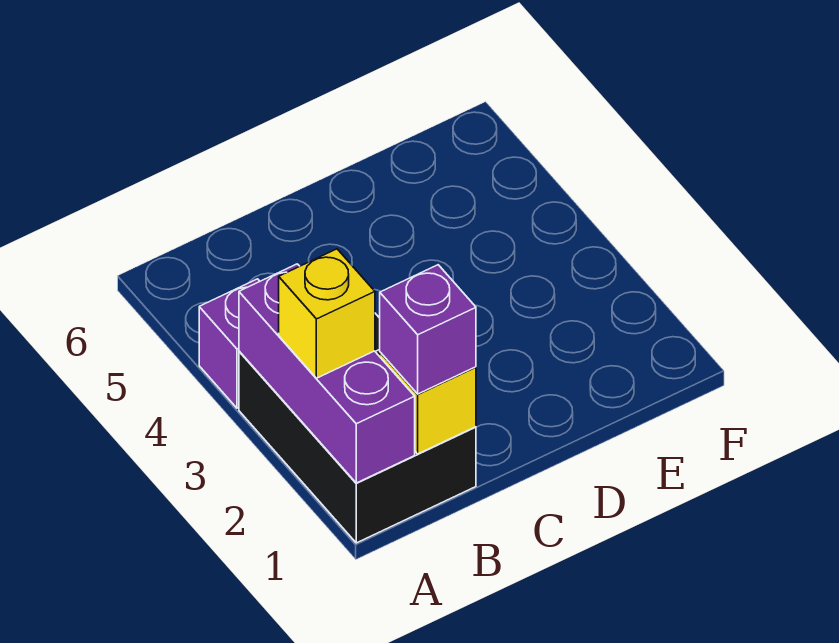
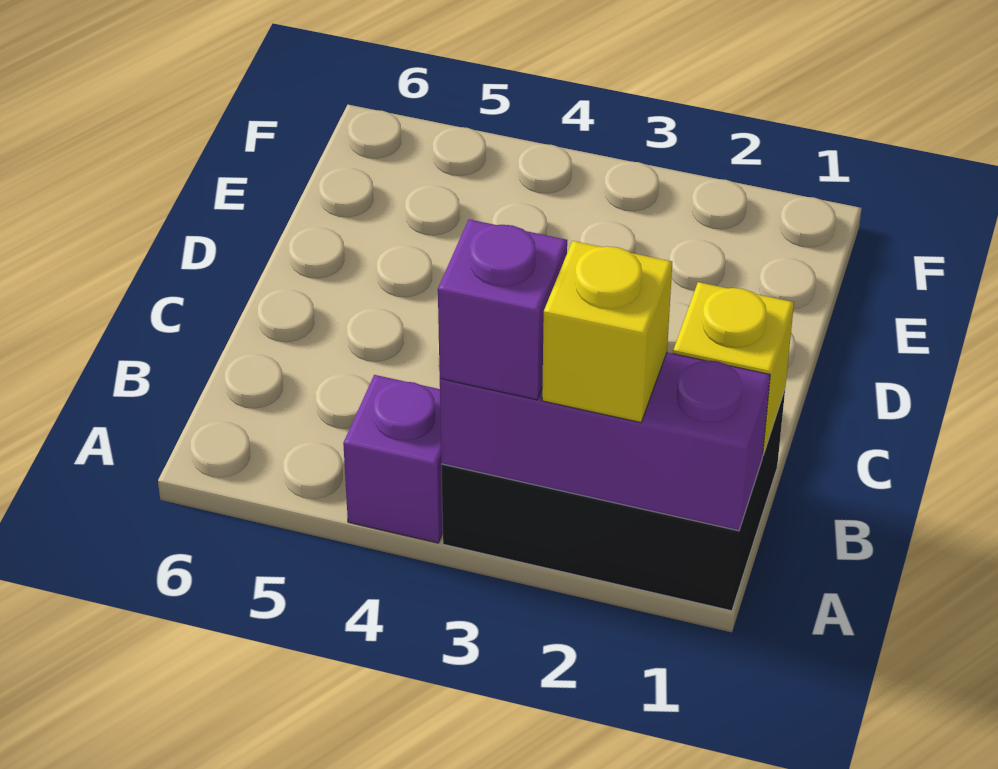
purple brick B1 level 3 -> purple brick A3 level 3

